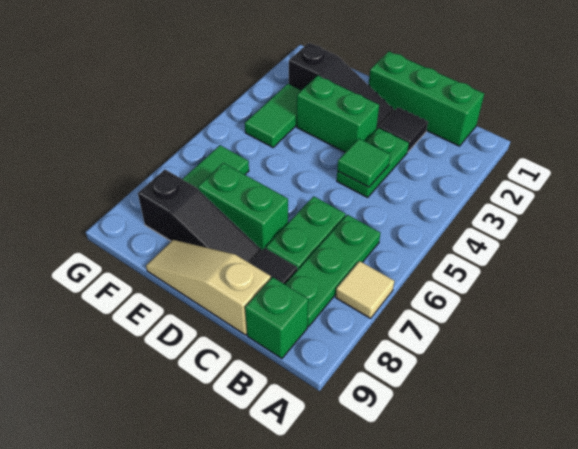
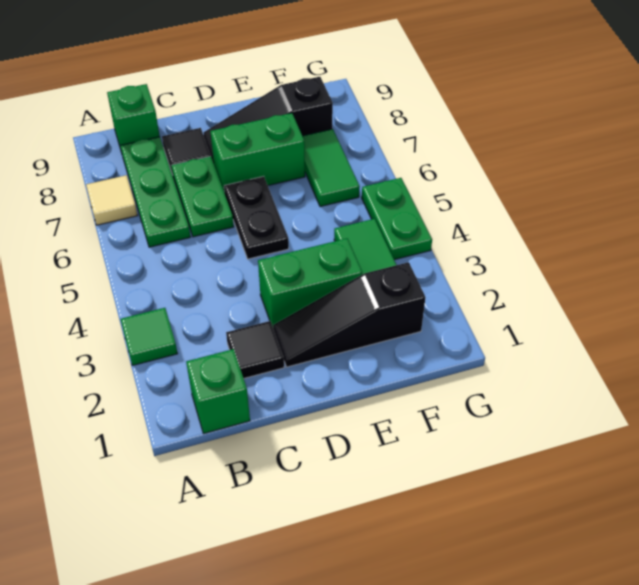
green brick B1:D1 level 1 -> green brick B1 level 1
green plate C3:C4 level 1 -> green plate G4:G5 level 1
green tile C4 level 2 -> green tile A3 level 1
tan slope C9:E9 level 1 top C -> none
none -> black plate D5:D6 level 1

